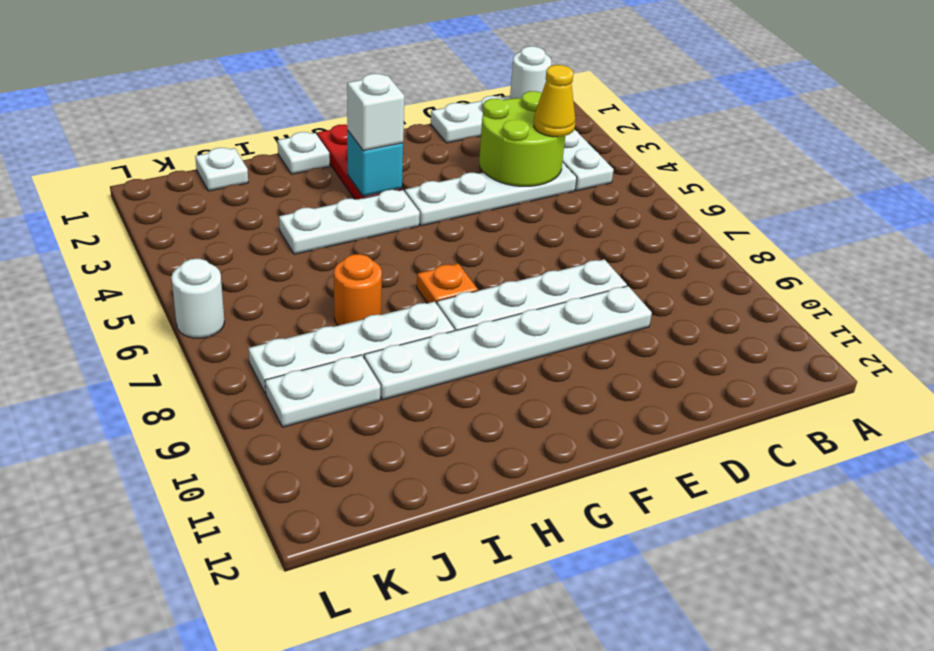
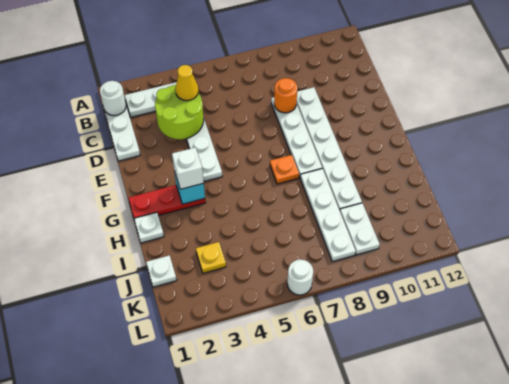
white plate G4:I4 level 1 -> none
orange round brick I7 level 1 -> orange round brick D8 level 2
none -> yellow plate J3 level 1

